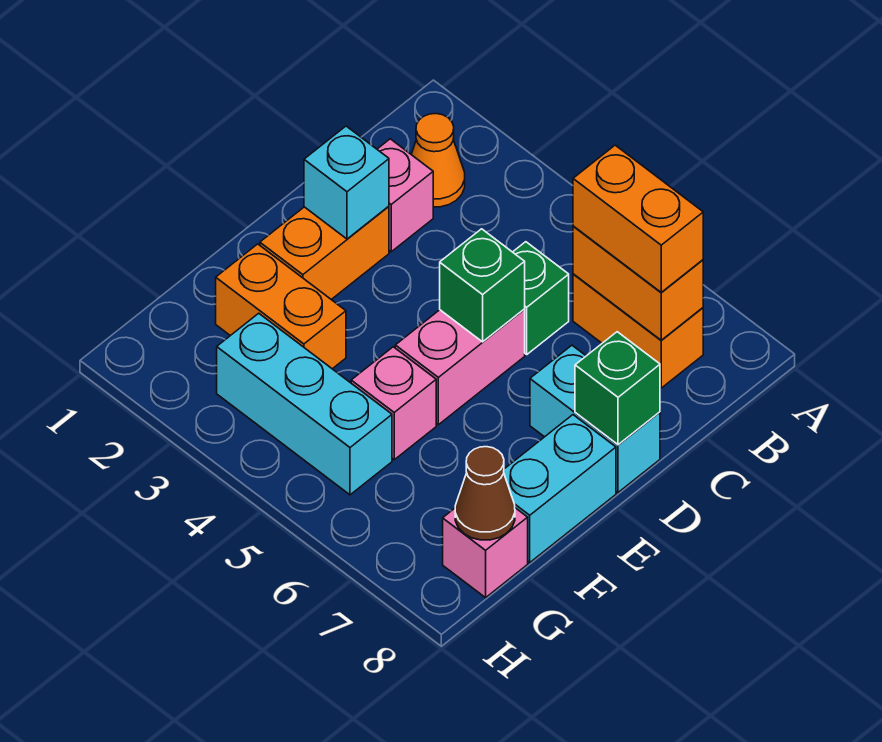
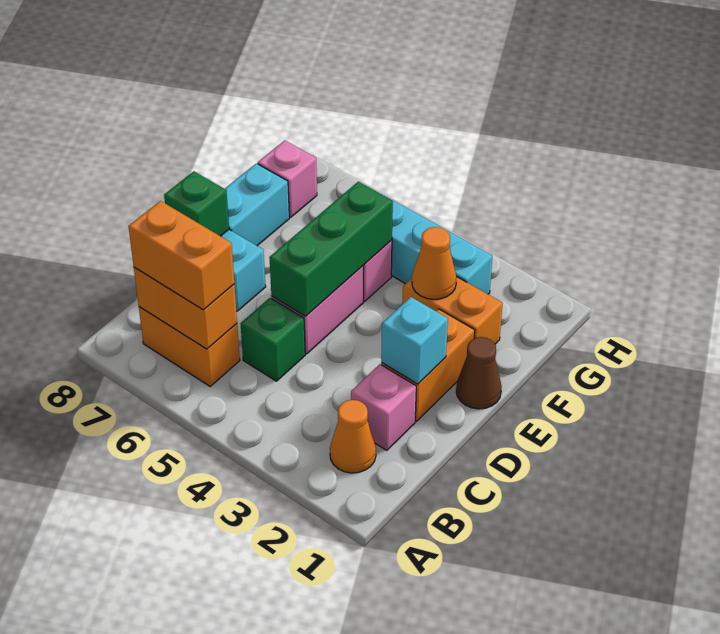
green brick D5 level 2 -> green brick D5:F5 level 2
none -> orange cone F3 level 2
brown cone G8 level 2 -> brown cone E1 level 1

